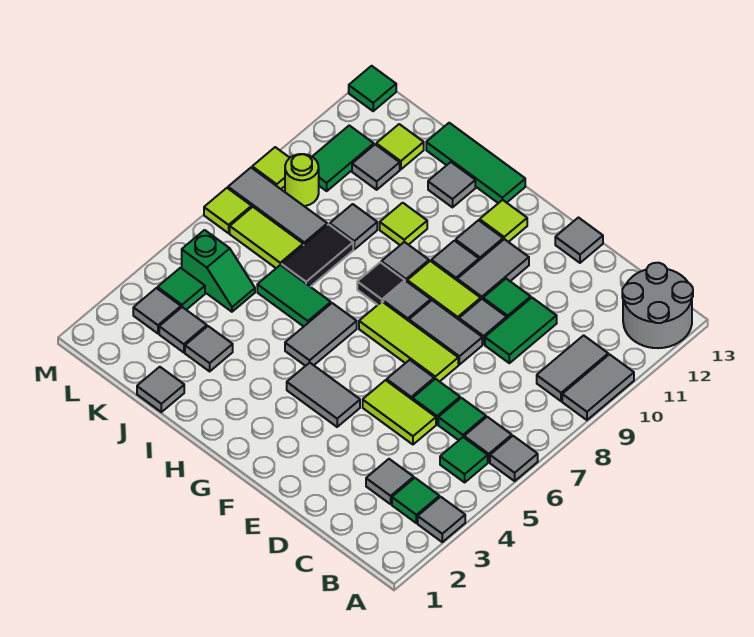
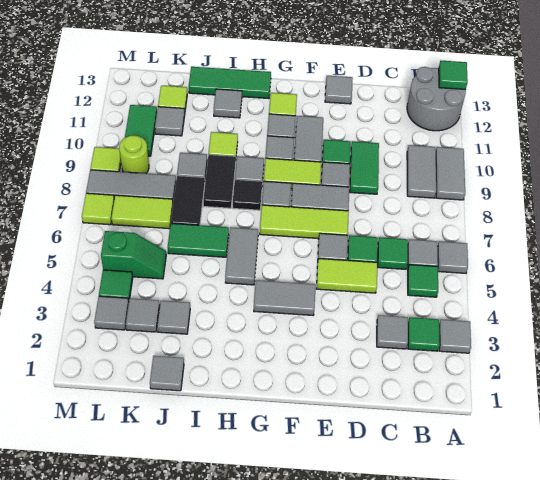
none -> black tile I8:I9 level 1
green tile M13 level 1 -> green tile A13 level 2

